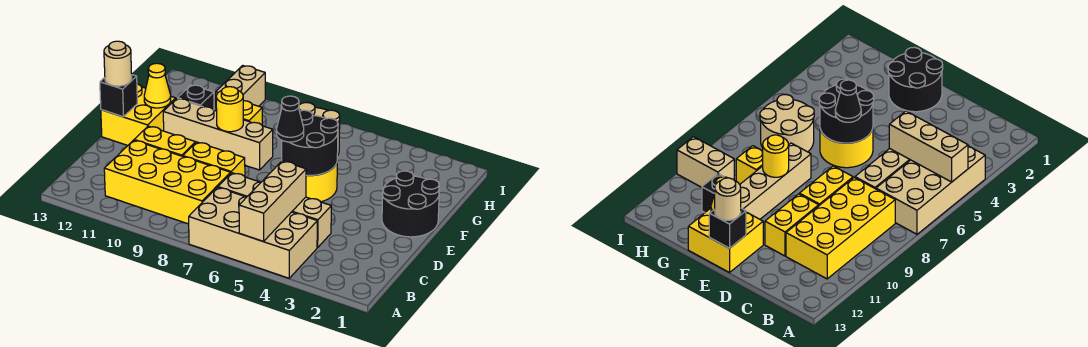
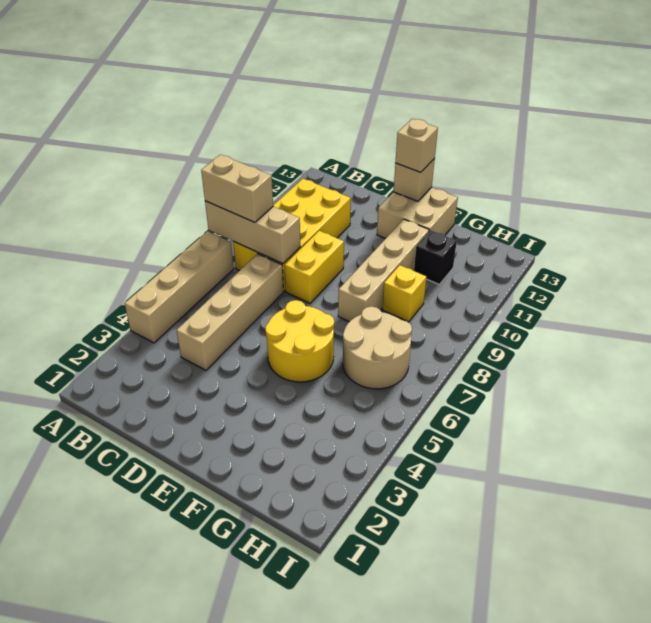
tan brick A4:B7 level 1 -> tan brick A4:A7 level 1
tan brick A5:C5 level 2 -> tan brick A8:C8 level 2
yellow brick D10:D11 level 1 -> none
black round brick E1:F2 level 1 -> none
black round brick E5:F6 level 2 -> none
black cone E6 level 3 -> none
yellow brick E12:F13 level 1 -> tan brick E12:F13 level 1
black brick E13 level 2 -> tan brick E13 level 2
tan round brick E13 level 3 -> tan brick E13 level 3
yellow round brick F9 level 2 -> none
yellow cone F12 level 2 -> none
tan brick H10:I10 level 1 -> tan brick A8:B8 level 3

